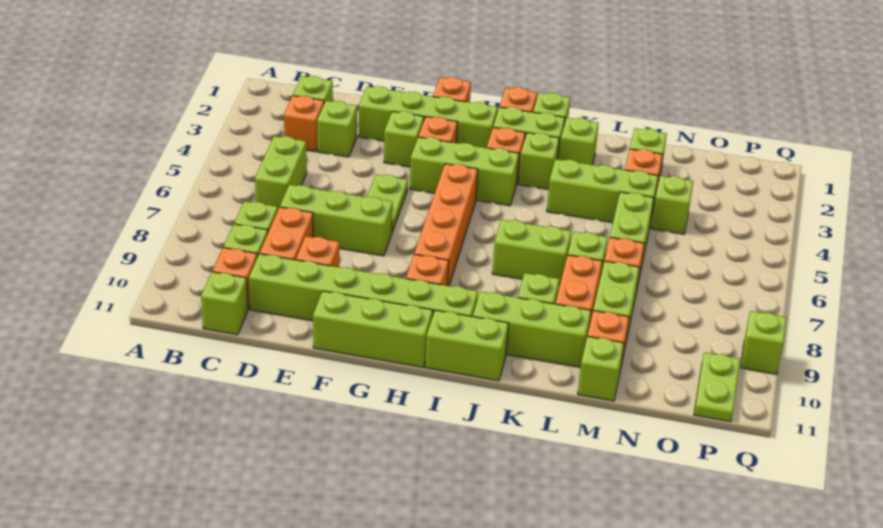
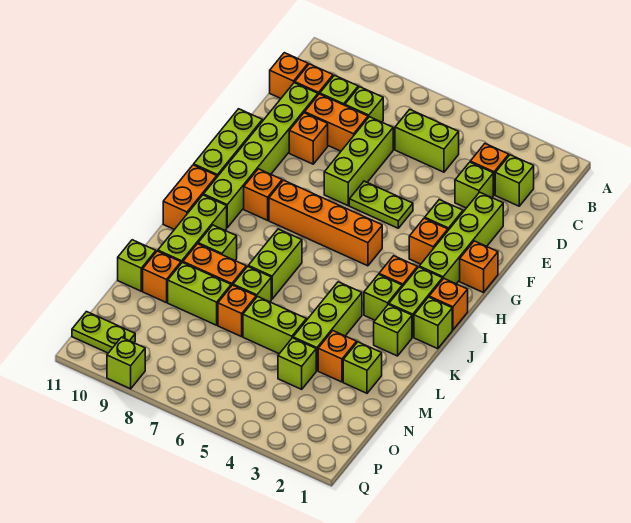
lime brick C11 level 1 -> orange brick C11 level 1
lime brick G4:I4 level 1 -> none
lime brick I11:J11 level 1 -> orange brick I11:J11 level 1

